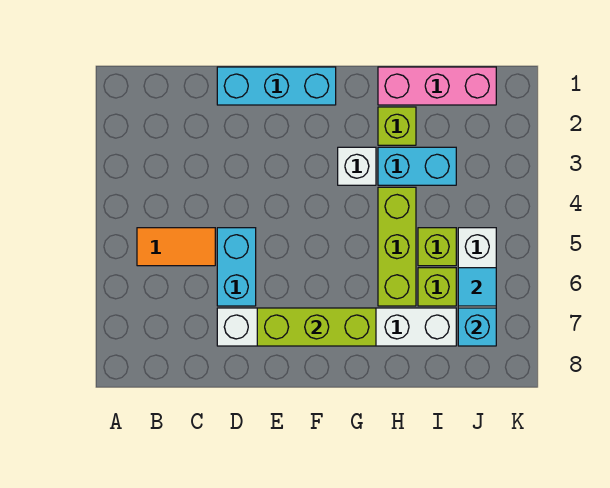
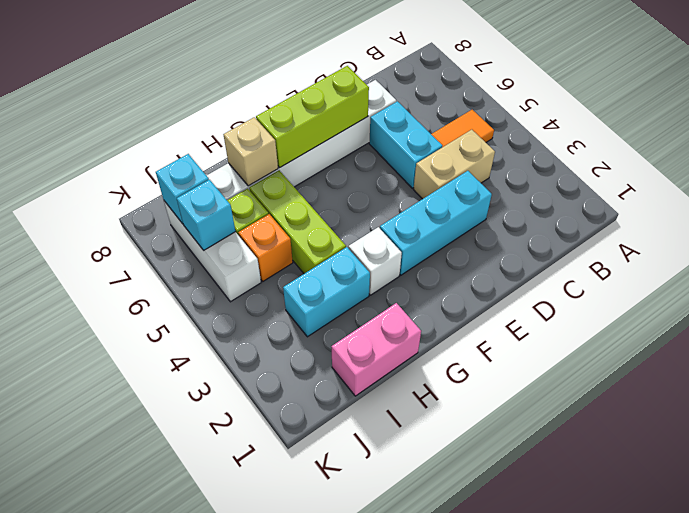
none -> tan brick C4:D4 level 1
cyan brick D1:F1 level 1 -> cyan brick D3:F3 level 1
pink brick H1:J1 level 1 -> pink brick H1:I1 level 1
lime brick H2 level 1 -> none
none -> tan brick H7 level 2
lime brick I5 level 1 -> orange brick I5 level 1
cyan tile J6 level 2 -> cyan brick J6 level 2

